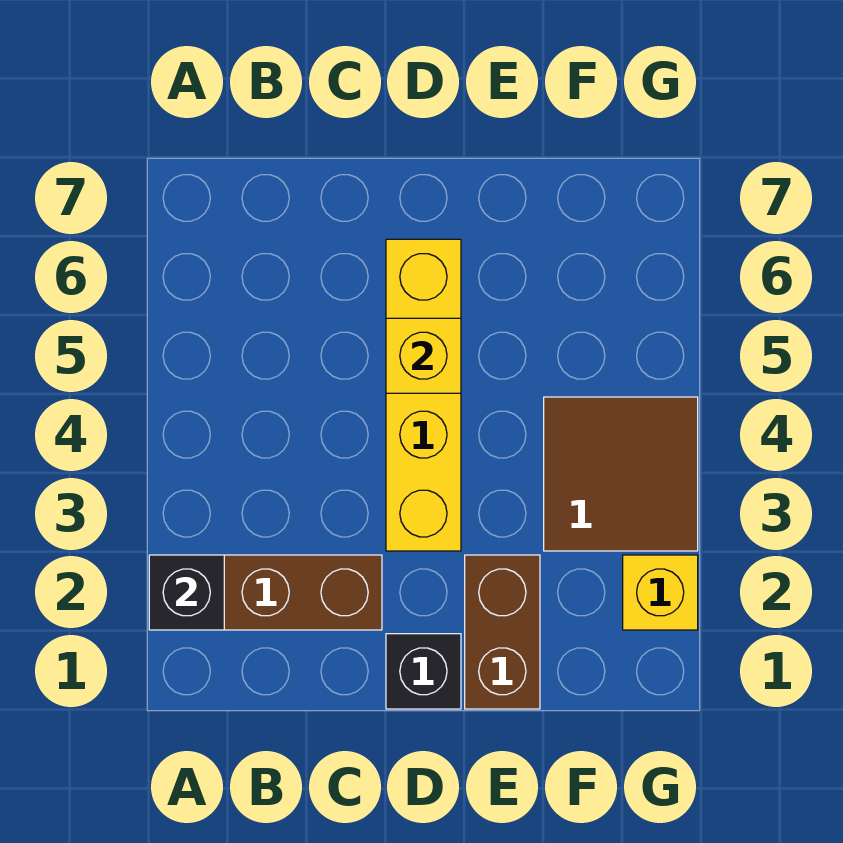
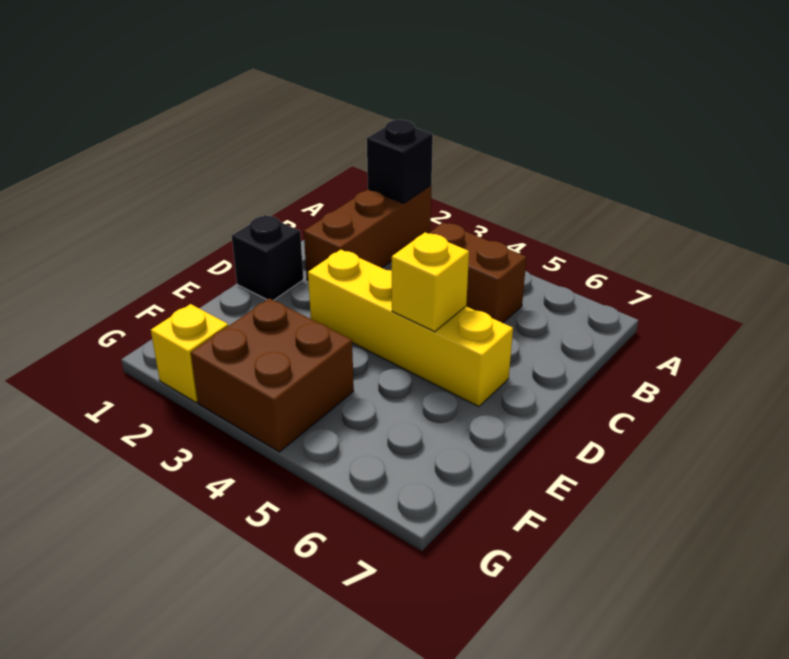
brown brick E1:E2 level 1 -> brown brick B4:B5 level 1
brown tile F3:G4 level 1 -> brown brick F3:G4 level 1

